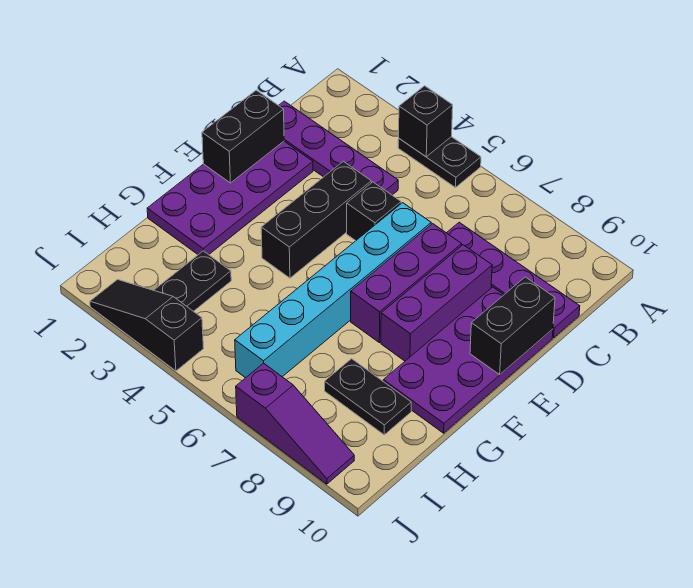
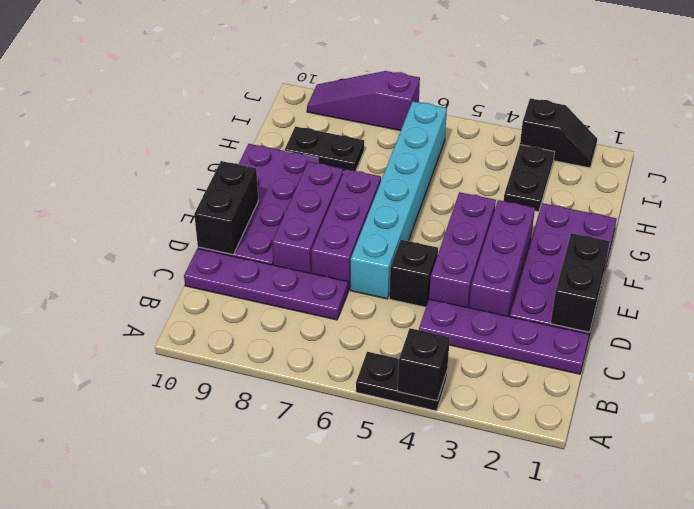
none -> purple brick D3:F3 level 1
black brick D4:F4 level 1 -> purple brick D4:F4 level 1
black slope J2:J4 level 1 top 4 -> black slope J2:J3 level 1 top 3

